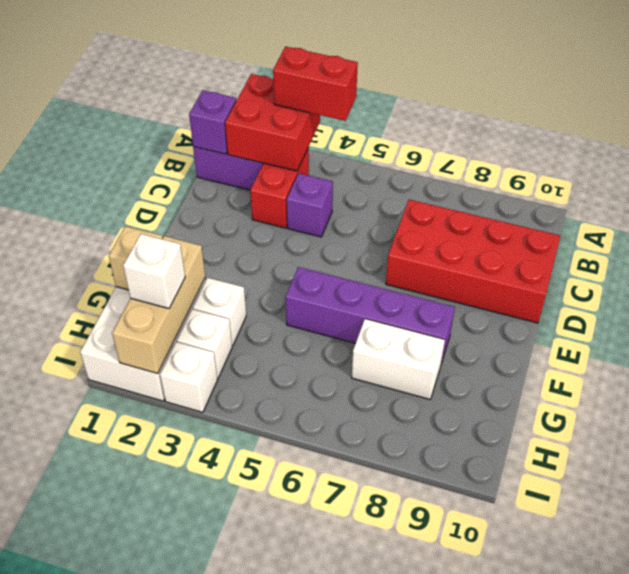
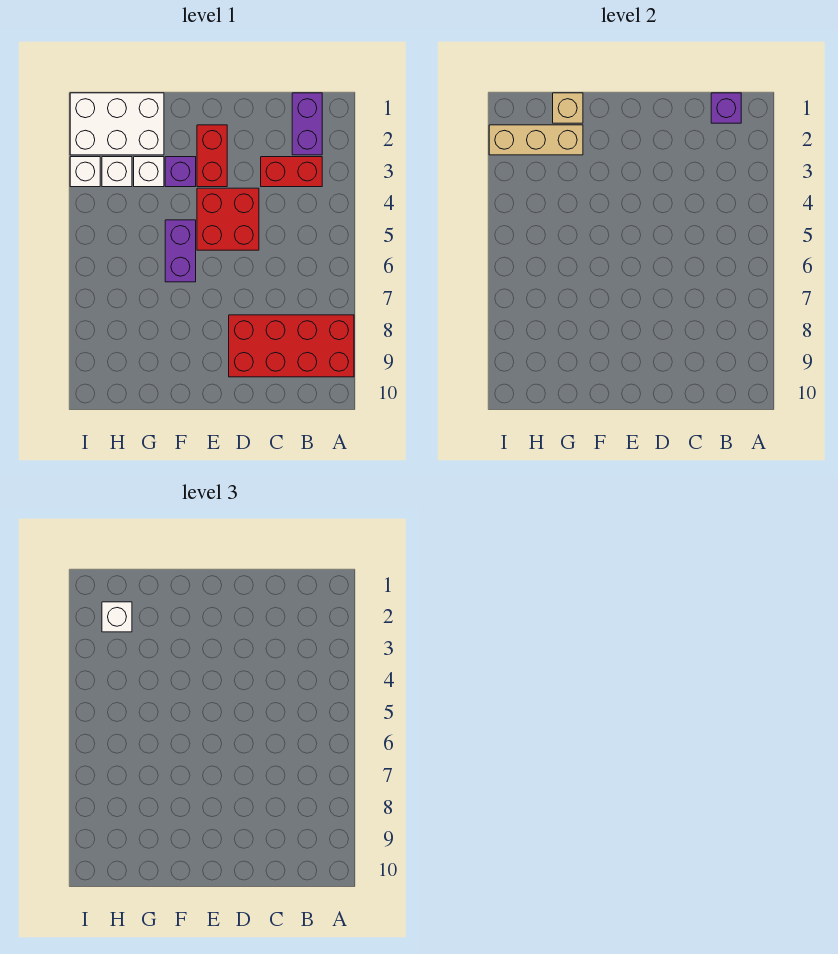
red brick A2:B3 level 2 -> red brick D4:E5 level 1
red brick A3:A4 level 3 -> red brick E2:E3 level 1
purple brick C4 level 1 -> purple brick F3 level 1
red brick C7:D10 level 1 -> red brick A8:D9 level 1
purple brick F5:F8 level 1 -> purple brick F5:F6 level 1
white brick G7:G8 level 1 -> none

